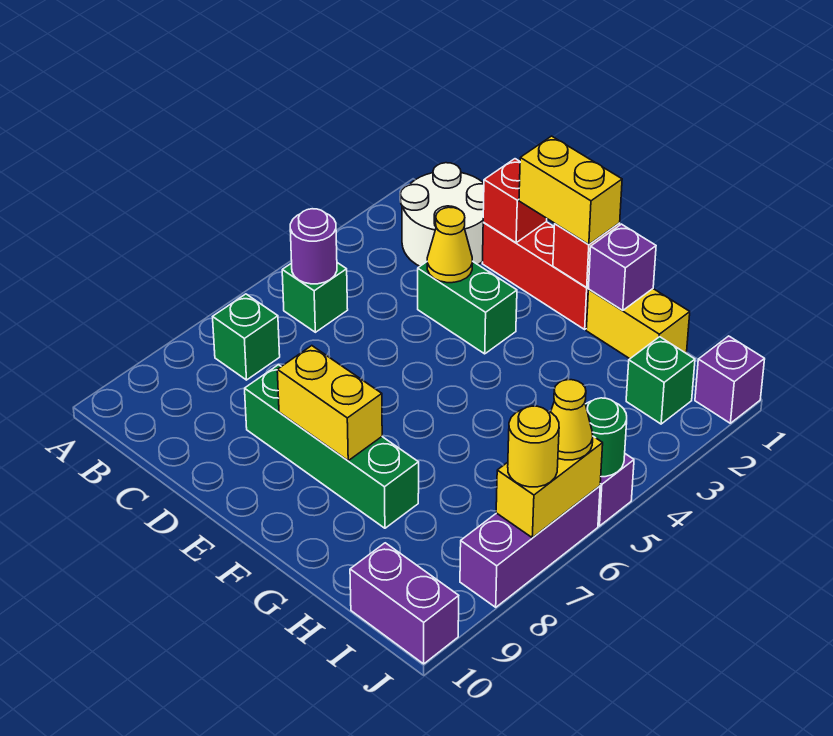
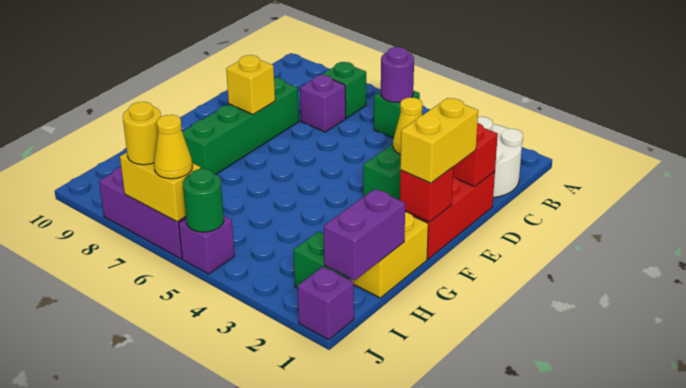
yellow brick E8:F8 level 2 -> yellow brick E8 level 2
purple brick G1 level 2 -> purple brick C7 level 1
purple brick I10:J10 level 1 -> purple brick H1:I1 level 2

